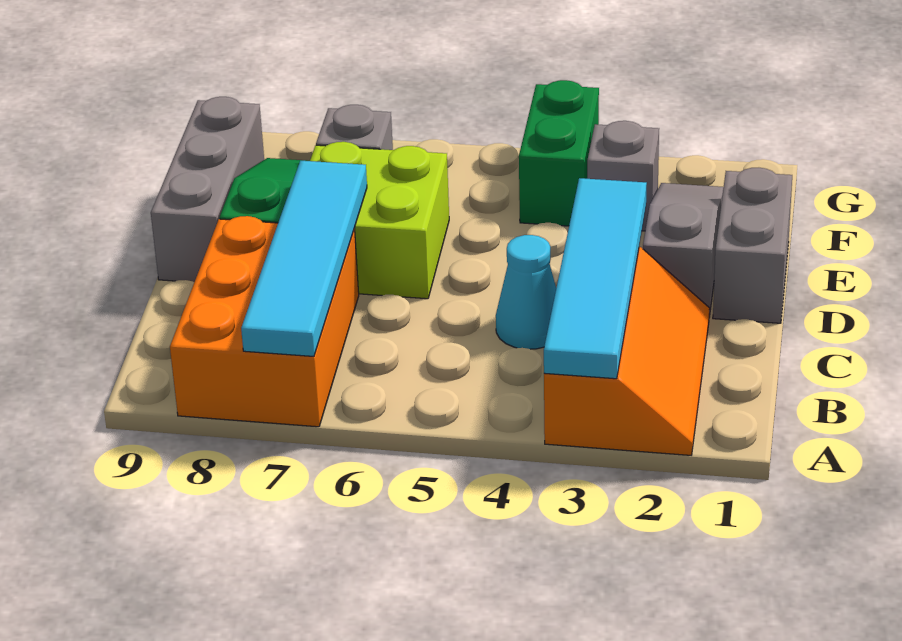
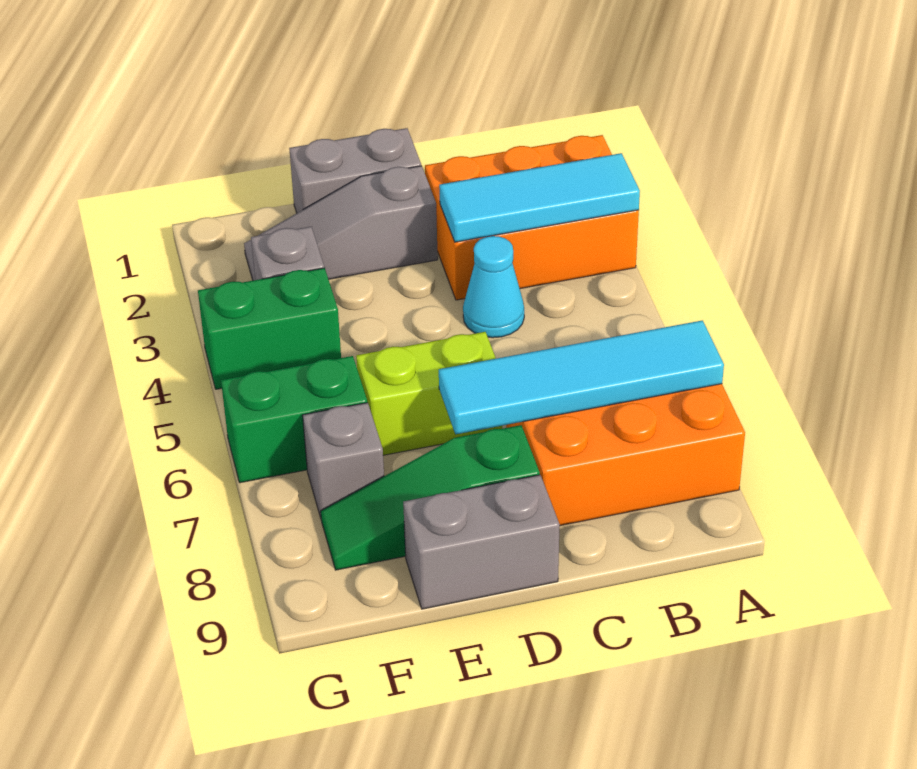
orange slope A2:C3 level 1 top 3 -> orange brick A2:C3 level 1
cyan tile A3:D3 level 2 -> cyan tile A3:C3 level 2
lime brick D6:E7 level 1 -> lime brick D6:E6 level 1
grey brick D9:F9 level 1 -> grey brick D9:E9 level 1
none -> green brick F6:G6 level 1

